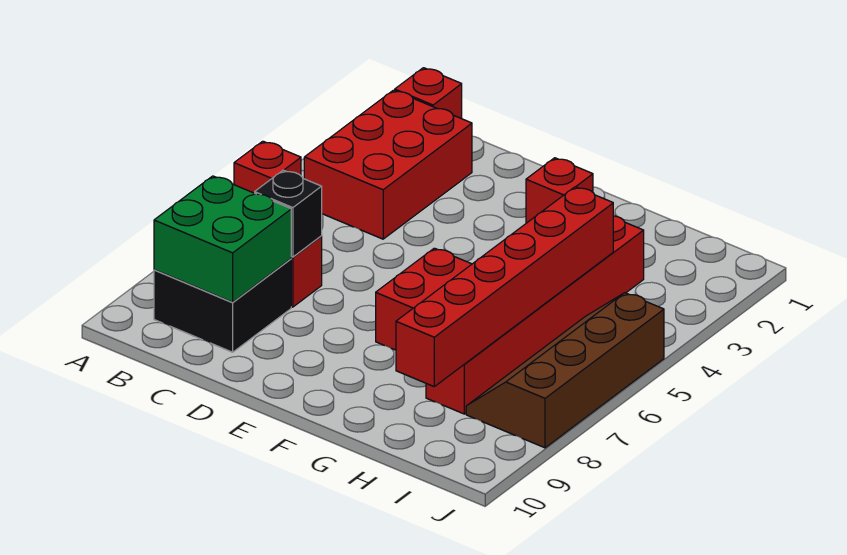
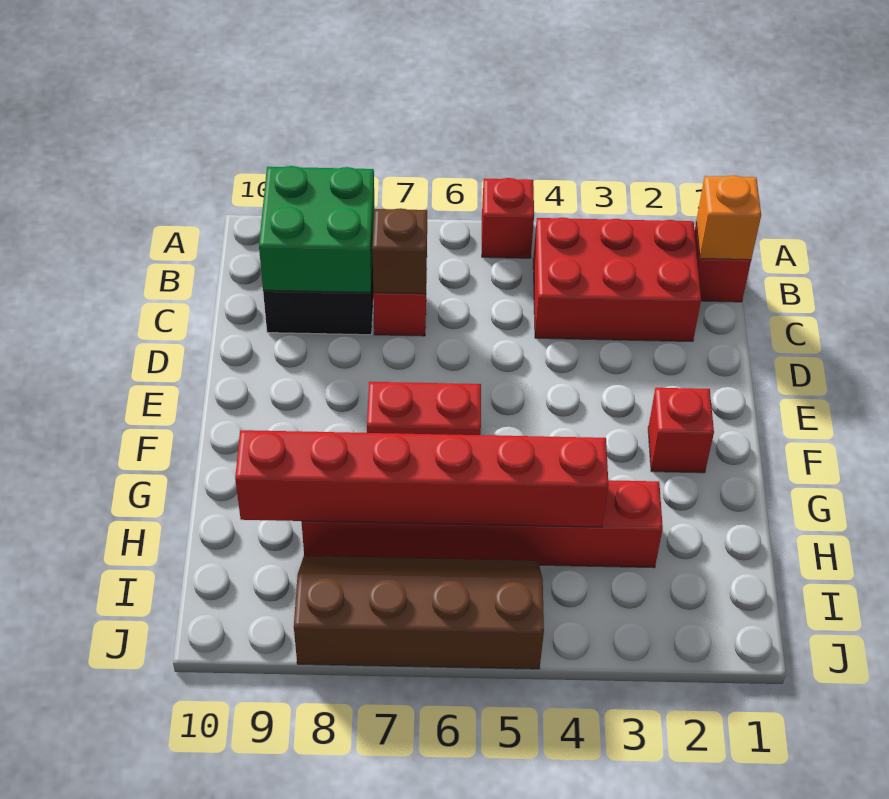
none -> orange brick B1 level 2
black brick C7 level 2 -> brown brick C7 level 2

